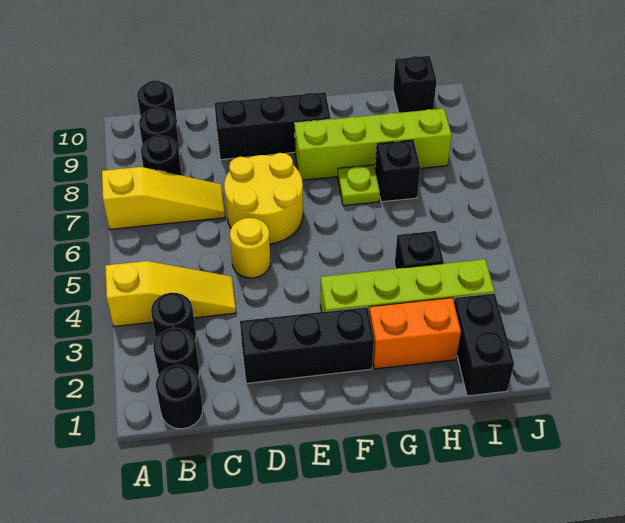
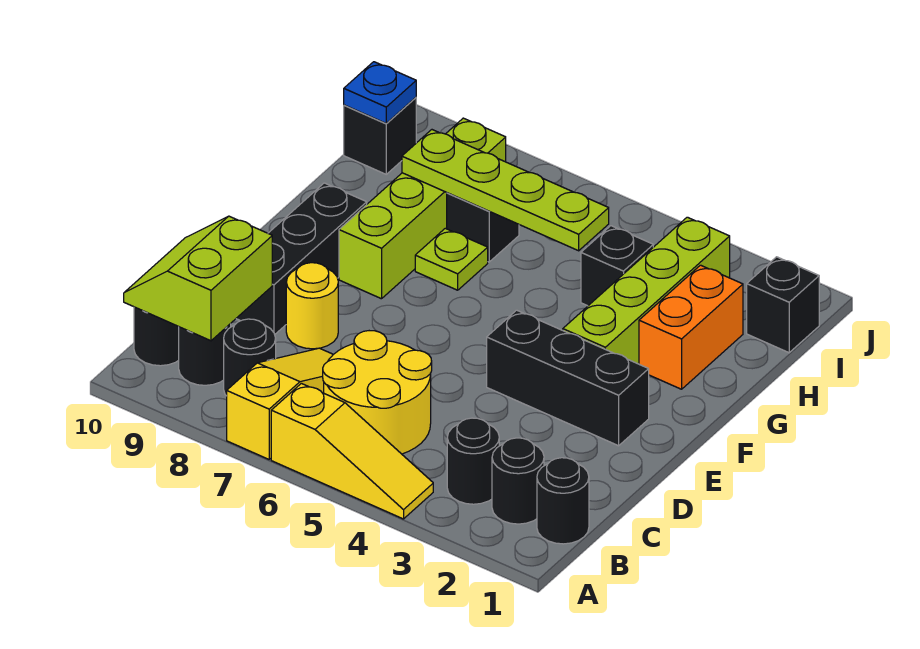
yellow slope A4:C4 level 1 top A -> yellow slope A4:A6 level 1 top 6
none -> lime slope B9:C10 level 2 top 9
black brick D2:F2 level 1 -> black brick E2:E4 level 1
yellow round brick D5 level 1 -> yellow round brick D8 level 1
yellow round brick D6:E7 level 1 -> yellow round brick B5:C6 level 1
none -> lime plate H5:H8 level 2
black brick I1:I2 level 1 -> black brick I1 level 1
none -> blue plate I10 level 2

